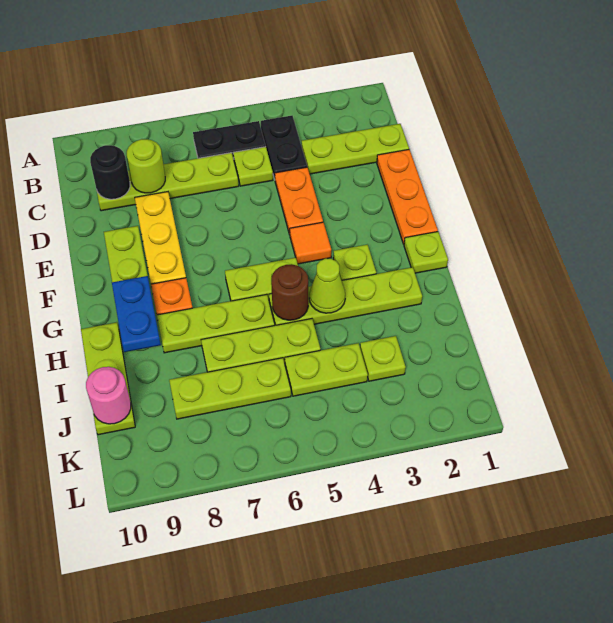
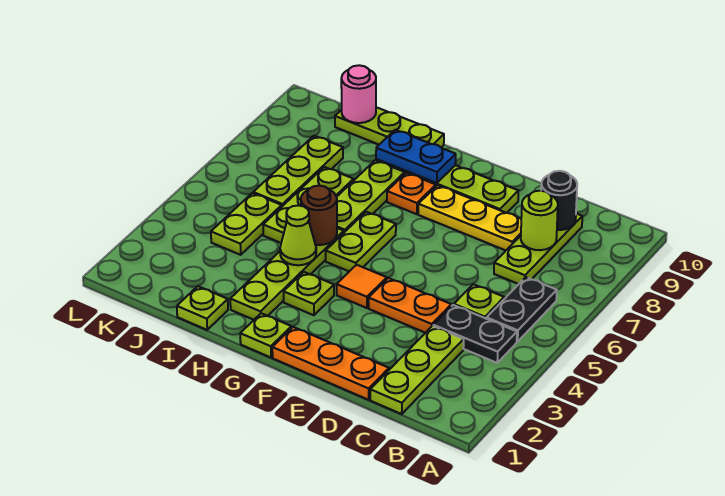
lime plate C6:C9 level 1 -> lime plate C7:C9 level 1
lime plate J3 level 1 -> lime plate I1 level 1

